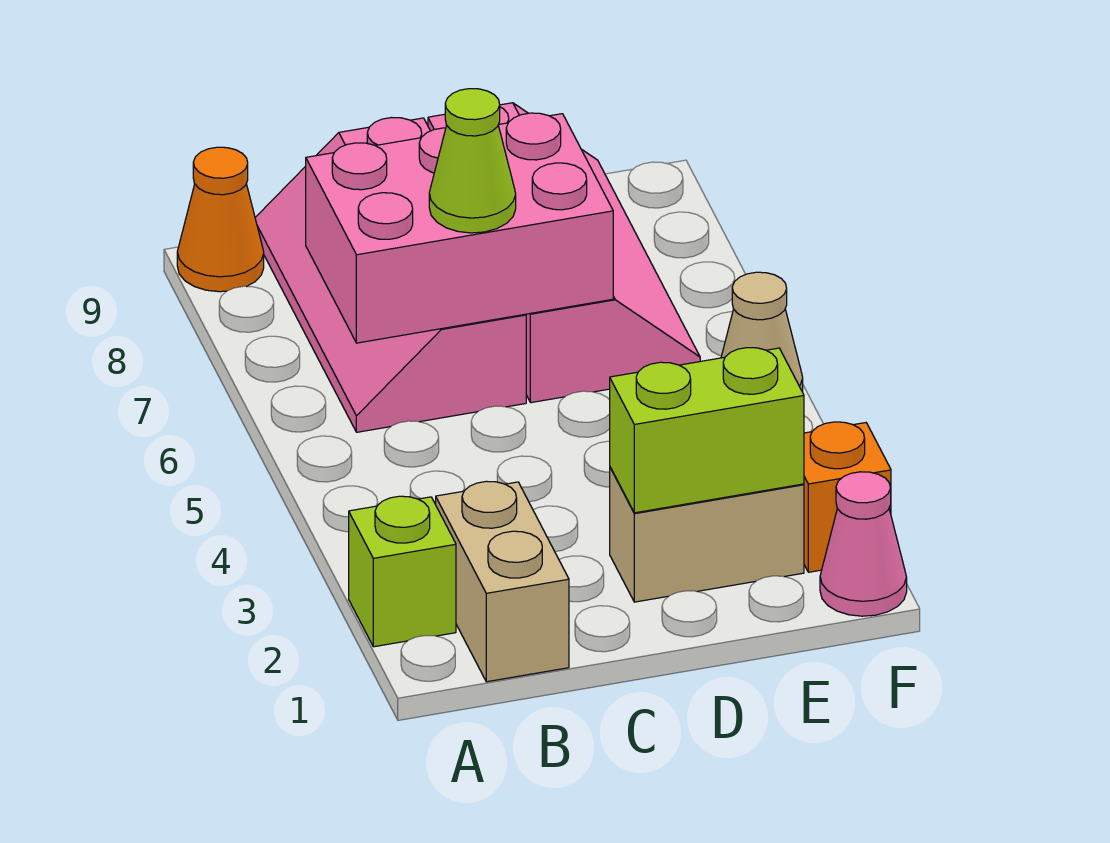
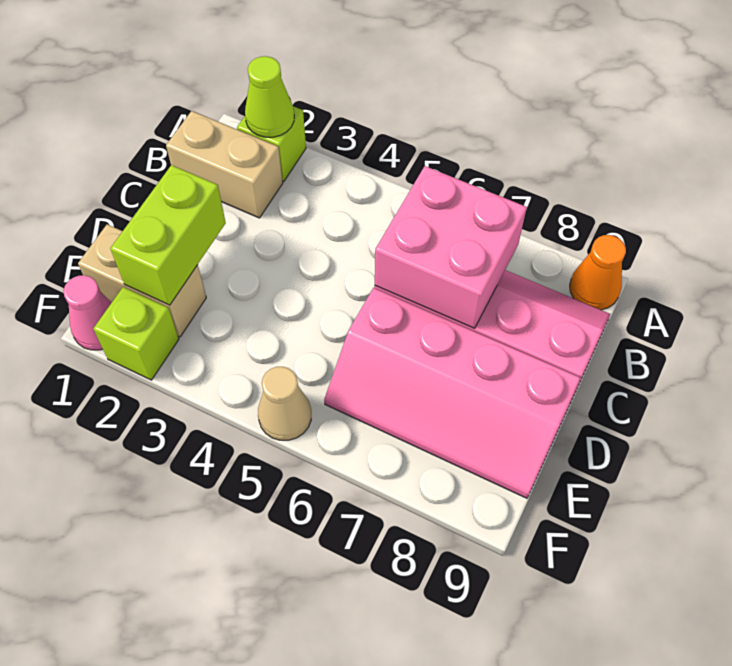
pink brick B6:D7 level 2 -> pink brick B6:C7 level 2
lime cone C6 level 3 -> lime cone A2 level 2
tan brick D2:E2 level 1 -> tan brick E1:E2 level 1
orange brick F2 level 1 -> lime brick F2 level 1

